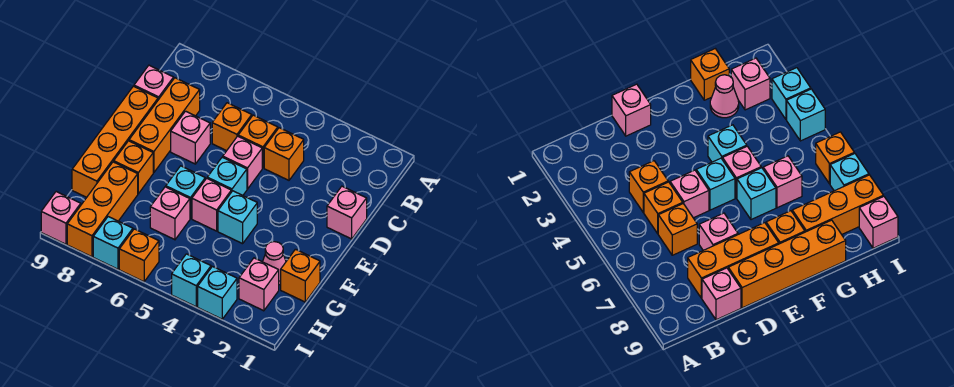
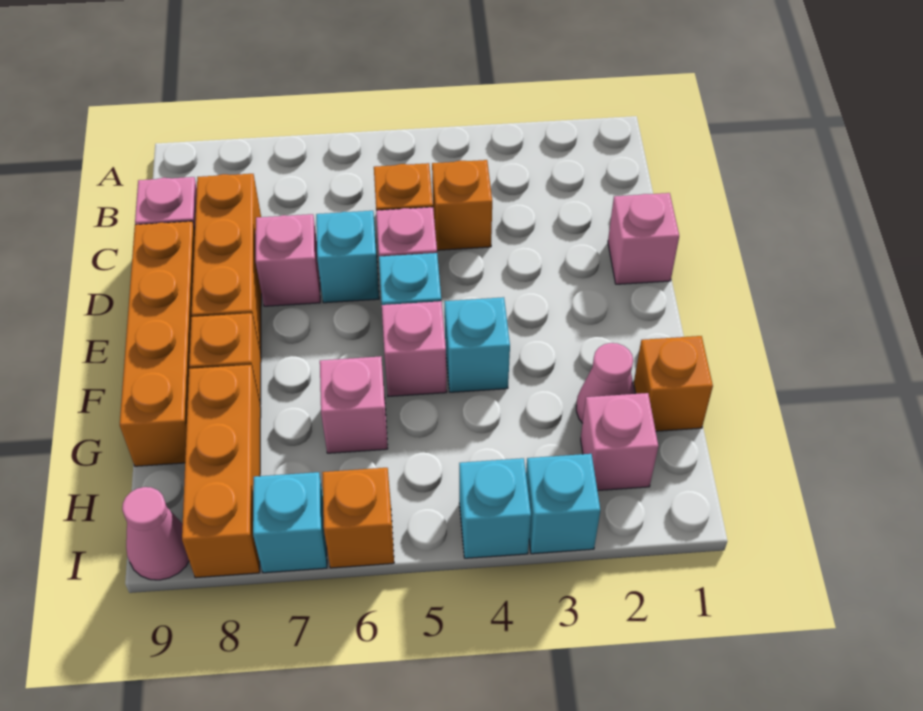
orange brick C6 level 1 -> none
cyan brick F6 level 1 -> cyan brick D6 level 1
pink brick I9 level 1 -> pink cone I9 level 1

